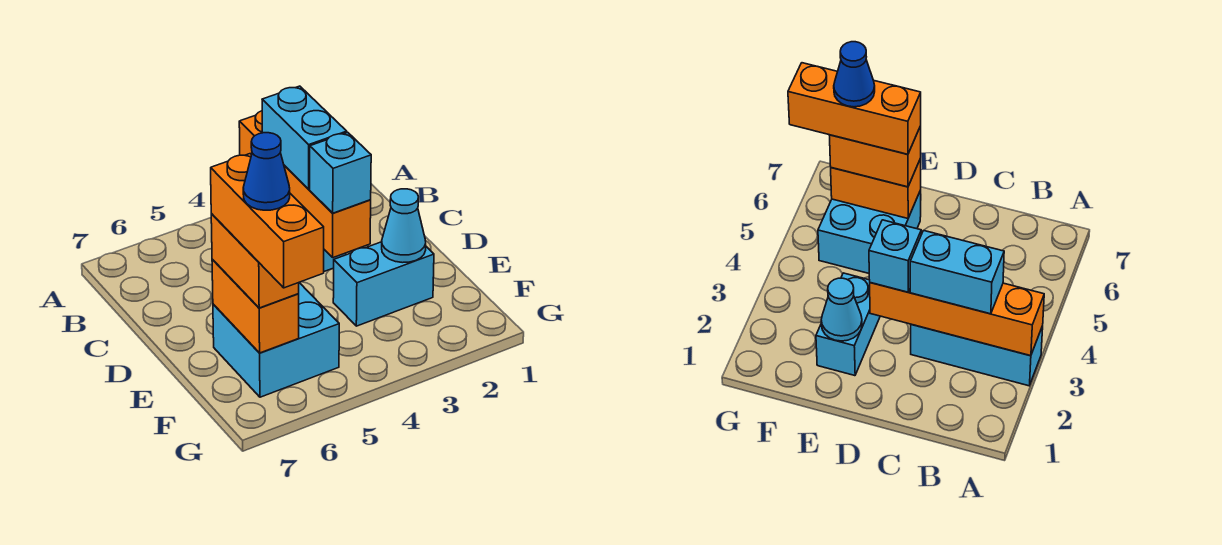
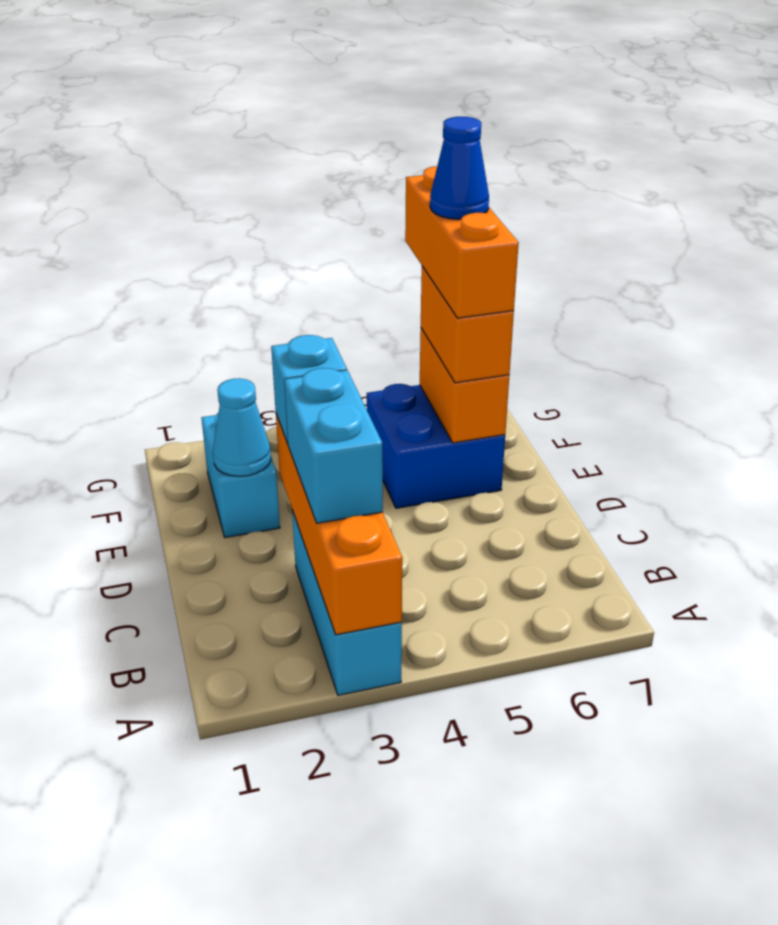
cyan brick E2:E3 level 1 -> cyan brick E2:F2 level 1
cyan brick E5:F6 level 1 -> blue brick E5:F6 level 1

